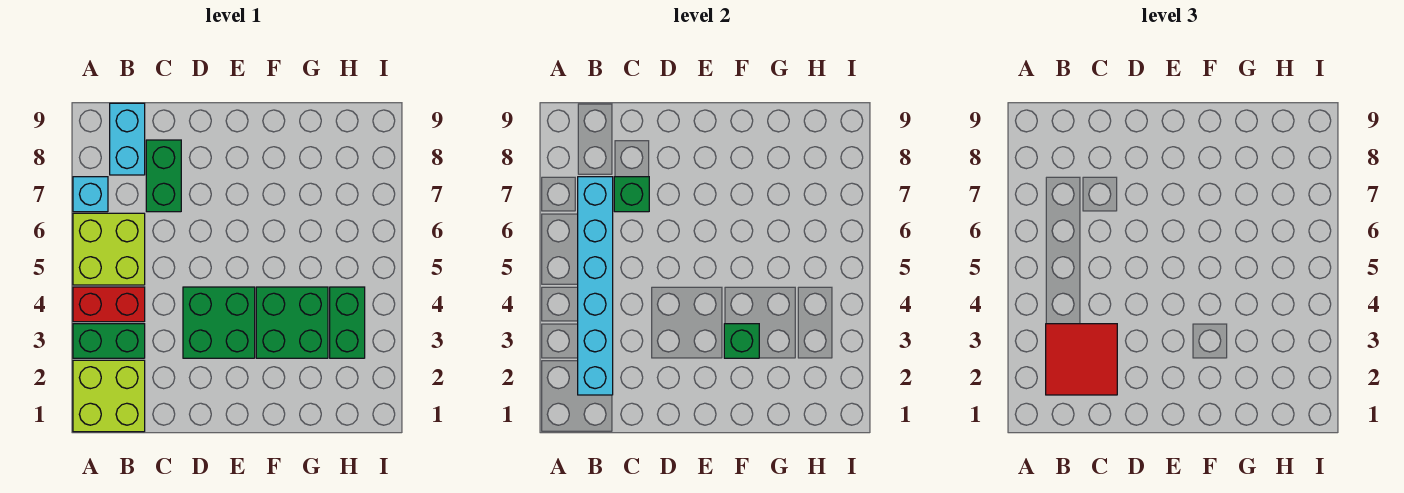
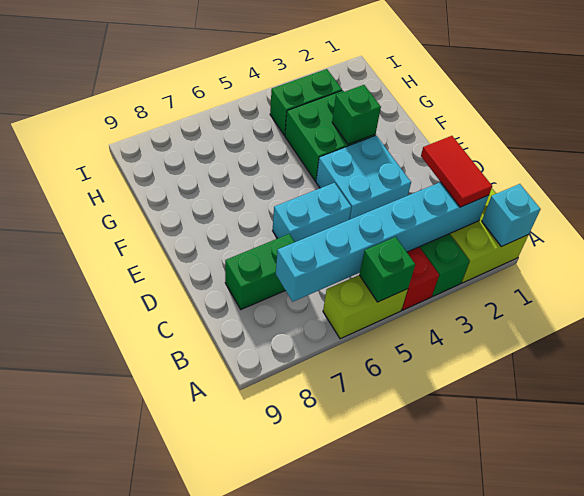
lime brick A5:B6 level 1 -> lime brick A5:A6 level 1
cyan brick A7 level 1 -> cyan brick A1 level 2
red tile B2:C3 level 3 -> red tile B2:C2 level 3
cyan brick B8:B9 level 1 -> cyan brick D5:D6 level 1
green brick C7 level 2 -> green brick A5 level 2
green brick D3:E4 level 1 -> cyan brick D3:E4 level 1

